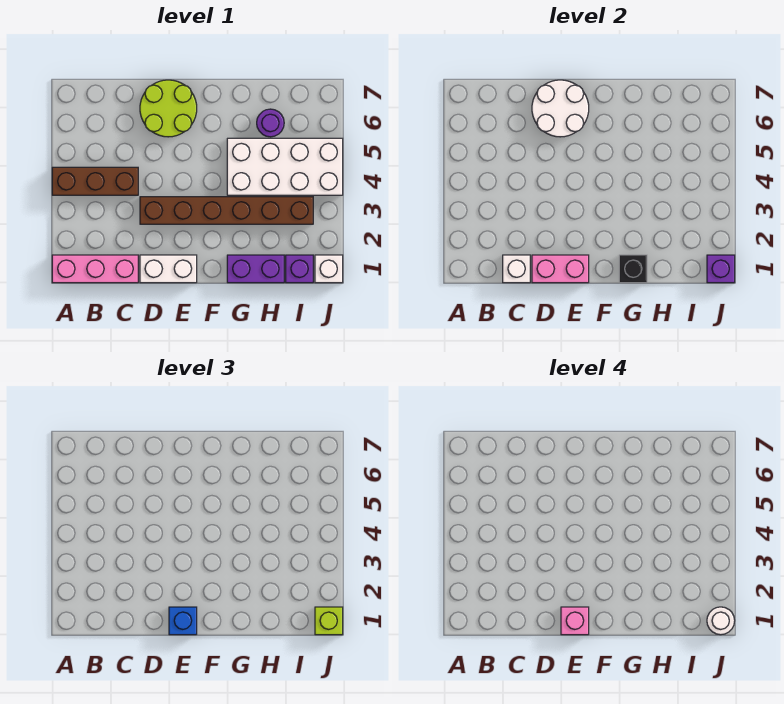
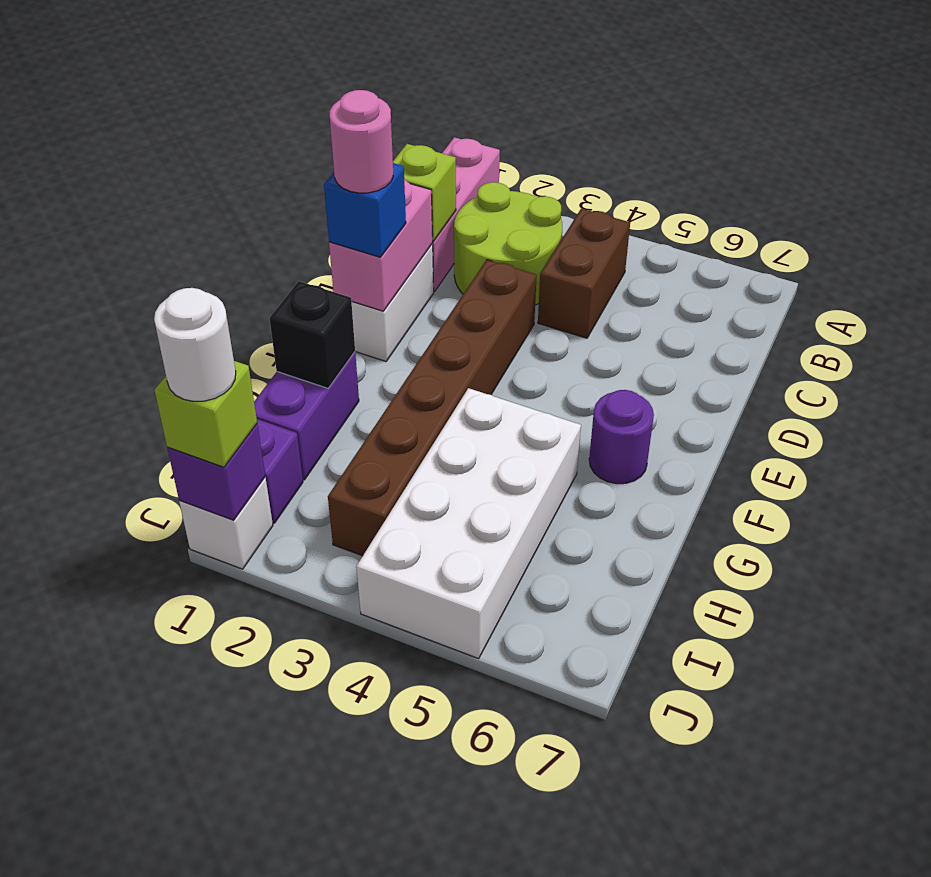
brown brick A4:C4 level 1 -> brown brick B4:C4 level 1
white brick C1 level 2 -> lime brick C1 level 2
lime round brick D6:E7 level 1 -> lime round brick B2:C3 level 1
white round brick D6:E7 level 2 -> none
pink brick E1 level 4 -> pink round brick E1 level 4
purple round brick H6 level 1 -> purple round brick F6 level 1

